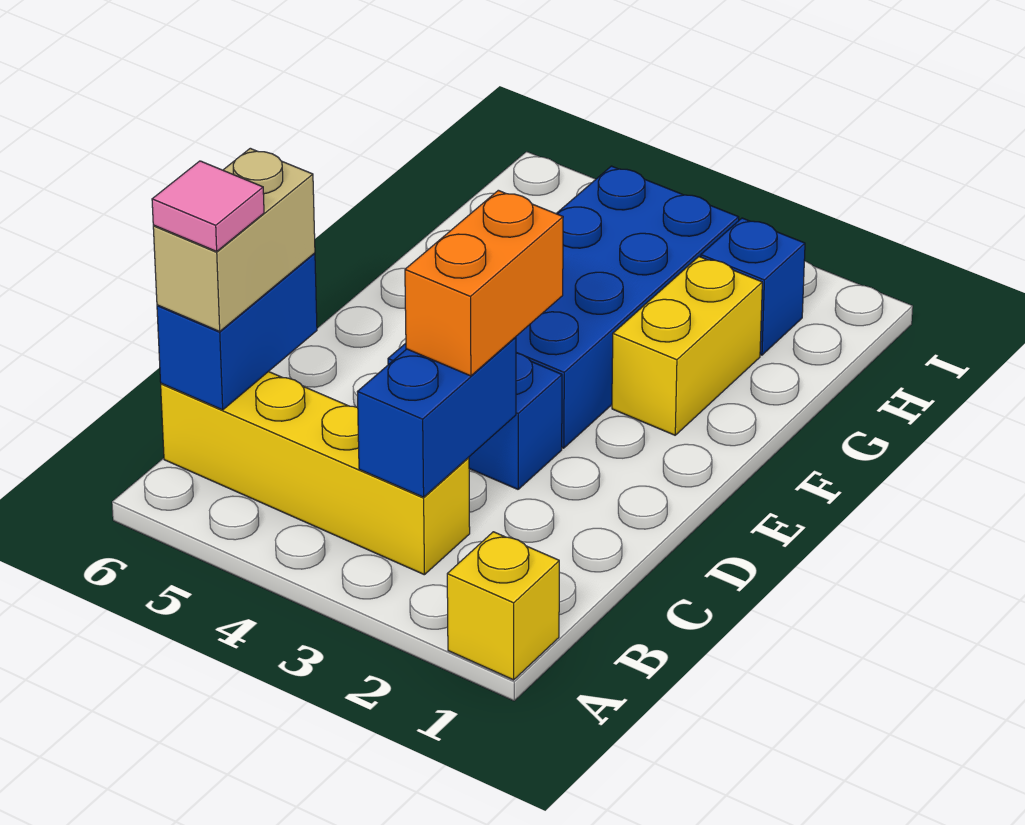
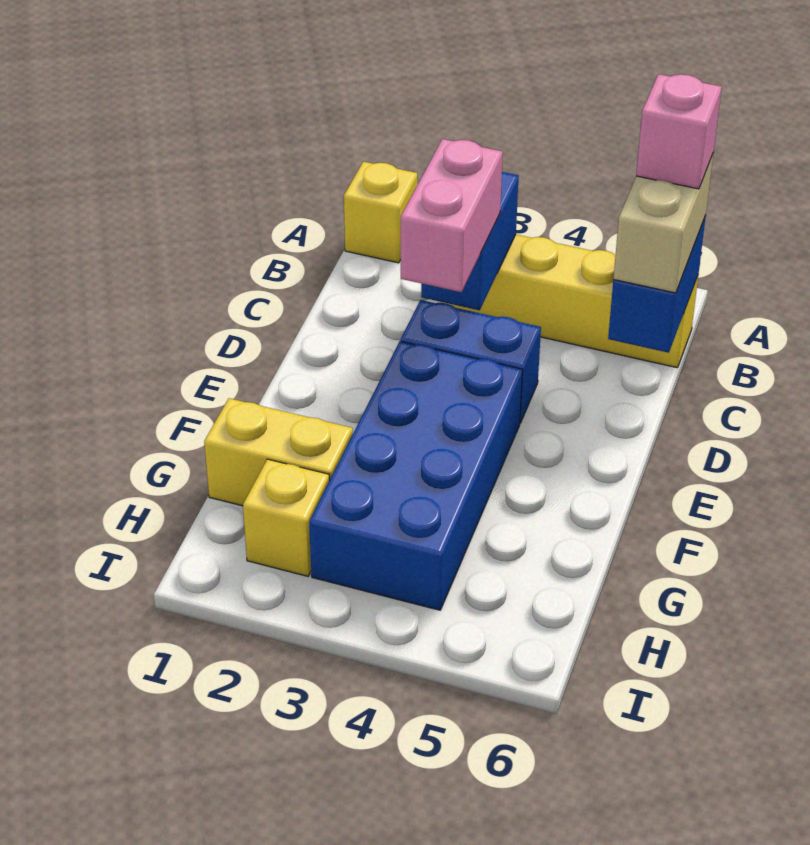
pink tile B6 level 4 -> pink brick B6 level 4
orange brick C3:D3 level 3 -> pink brick C3:D3 level 3
yellow brick F2:G2 level 1 -> yellow brick G1:G2 level 1
blue brick H2 level 1 -> yellow brick H2 level 1

